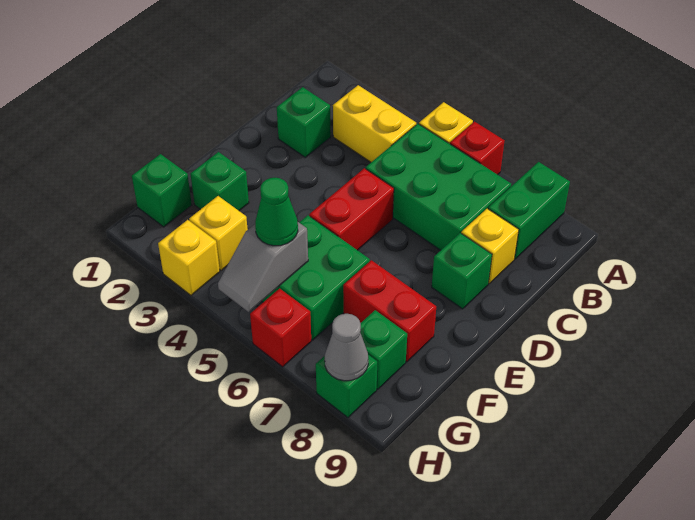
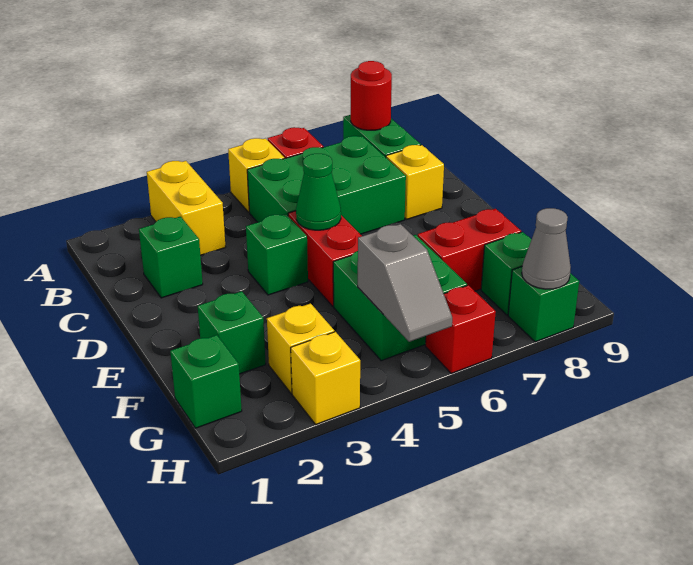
none -> red round brick A8 level 2
yellow brick B3:B4 level 1 -> yellow brick A3:B3 level 1
green brick D8 level 1 -> green brick D4 level 1
green cone G5 level 3 -> green cone D5 level 2

